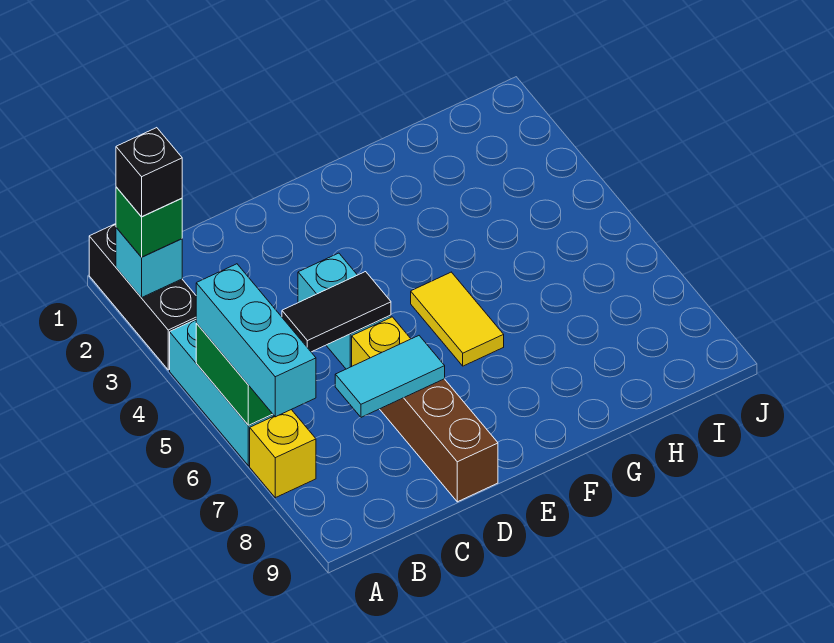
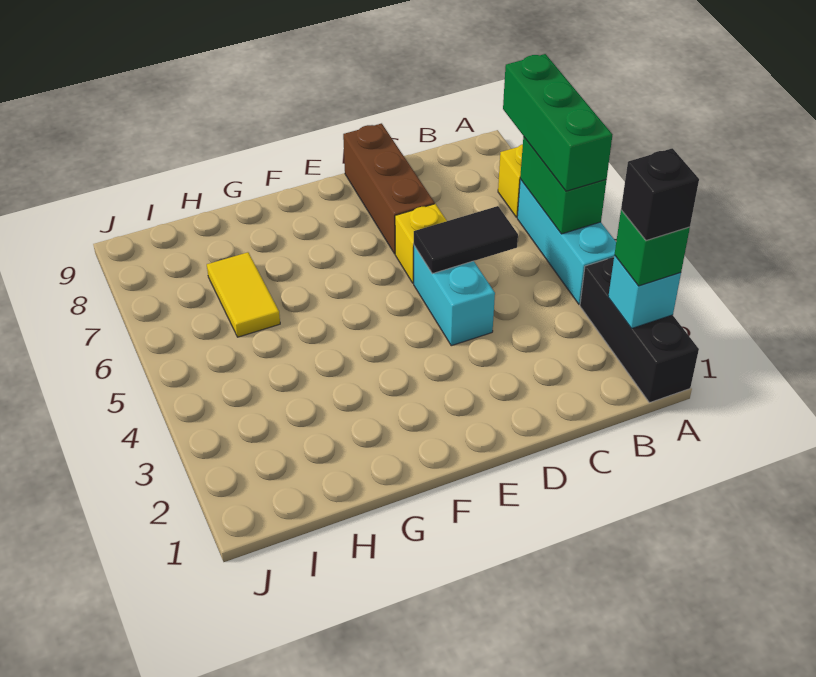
cyan brick A5:A7 level 3 -> green brick A5:A7 level 3
cyan tile C7:D7 level 2 -> none
yellow tile F5:F6 level 1 -> yellow tile H6:H7 level 1

